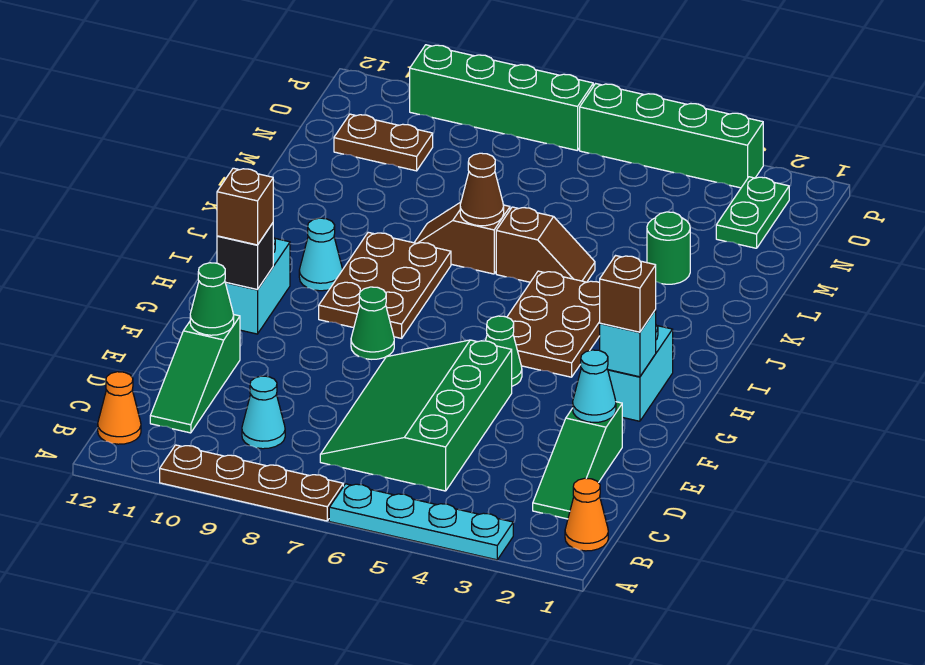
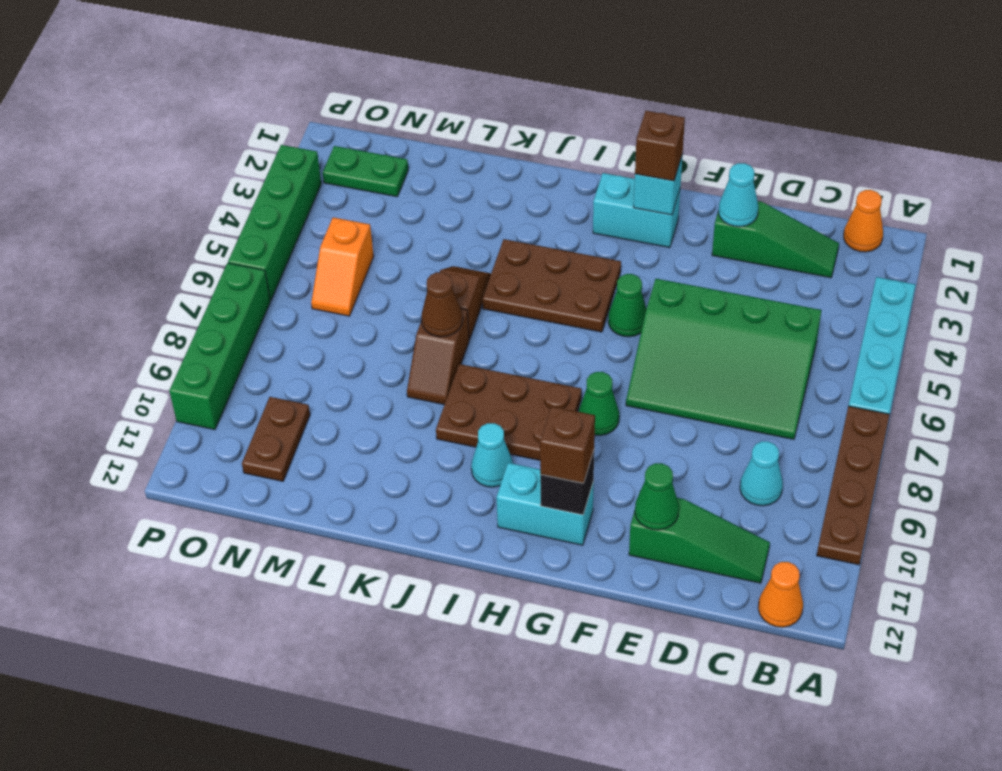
green round brick L3 level 1 -> none
none -> orange slope N5:N6 level 1 top 5

